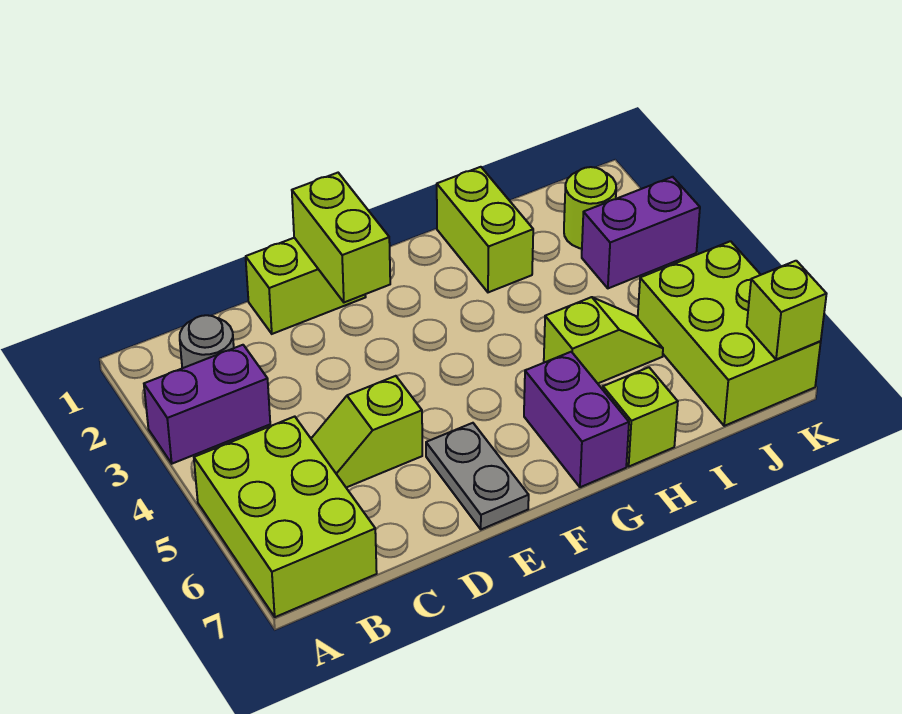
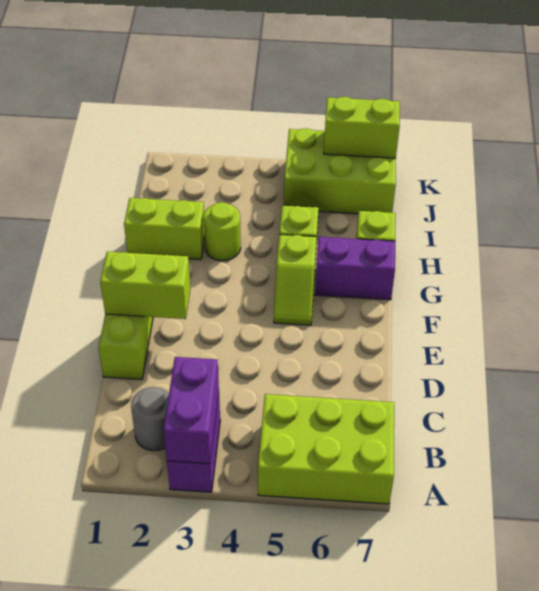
lime slope C5:D5 level 1 top D -> lime slope F5:G5 level 1 top G
grey plate E6:E7 level 1 -> none
lime round brick J2 level 1 -> lime round brick H3 level 1
purple brick J3:K3 level 1 -> purple brick A3:B3 level 2
lime brick K7 level 2 -> lime brick K6:K7 level 2

